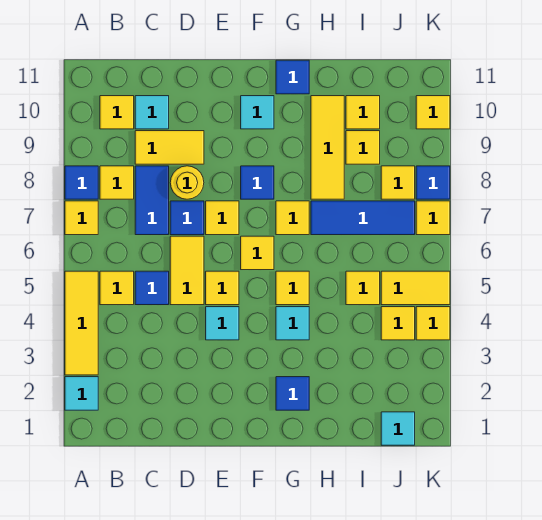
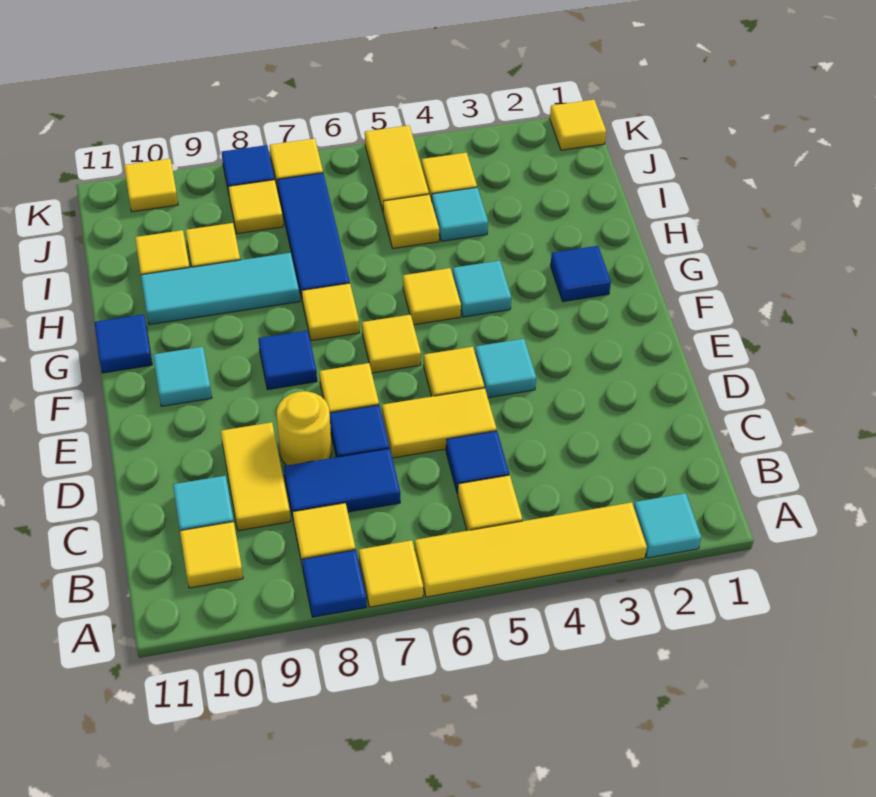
yellow tile A3:A5 level 1 -> yellow tile A3:A6 level 1
yellow tile H8:H10 level 1 -> cyan tile H8:H10 level 1
cyan tile J1 level 1 -> cyan tile I4 level 1
yellow tile K4 level 1 -> yellow tile K1 level 1

